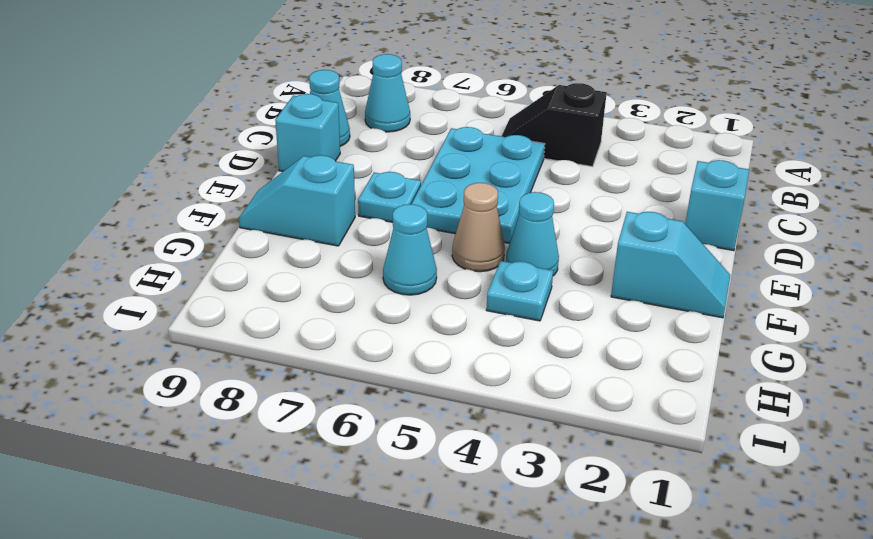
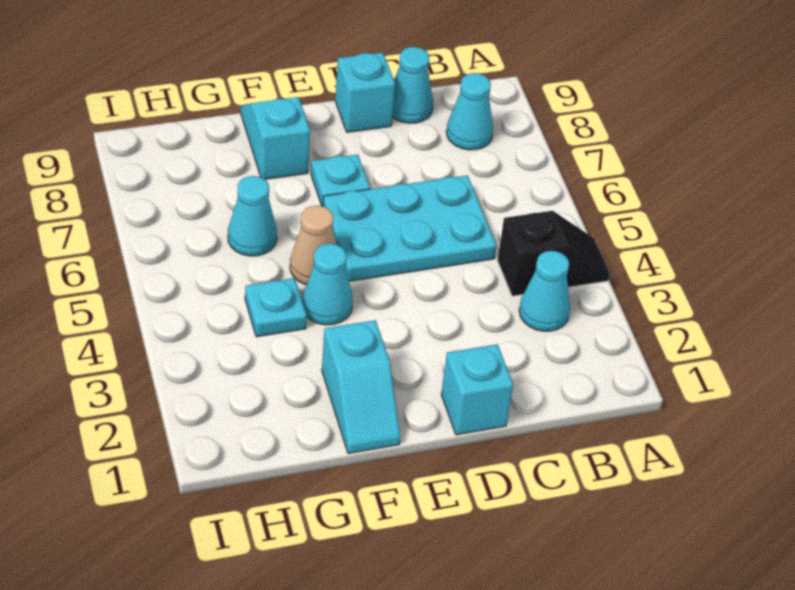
none -> cyan cone B3 level 1
black slope B4:B5 level 1 top 4 -> black slope A4:B4 level 1 top B

